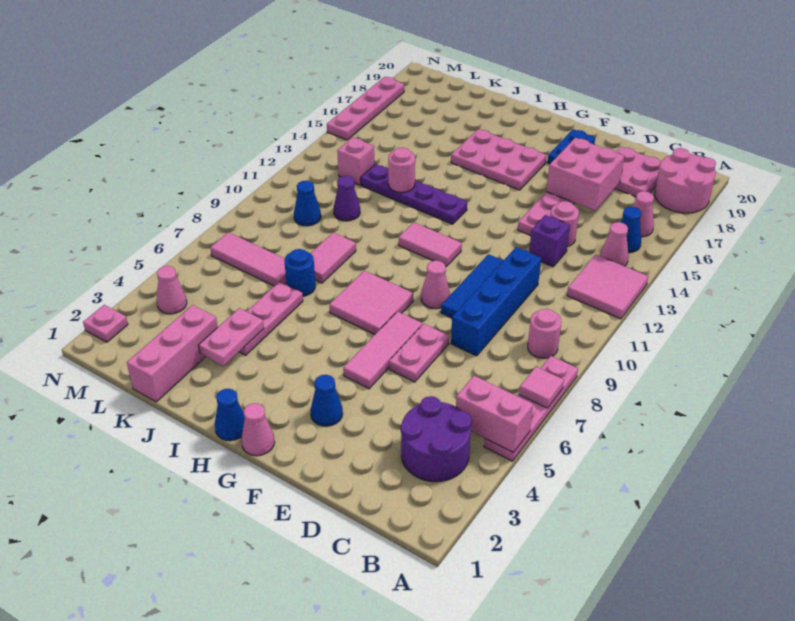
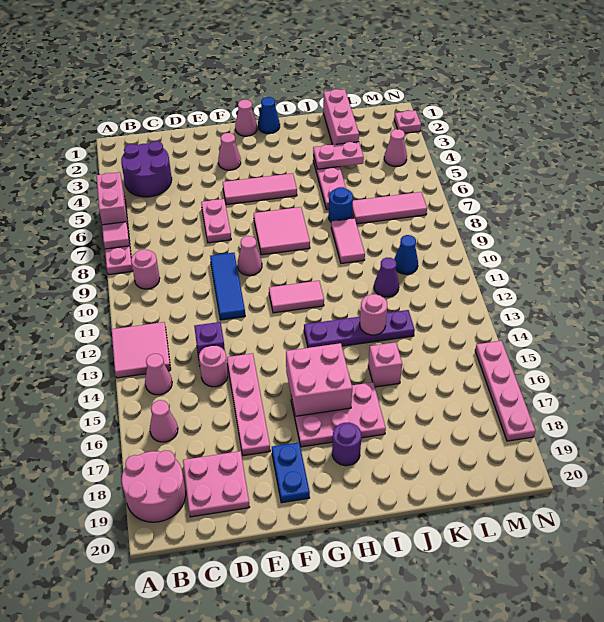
pink brick A5:B5 level 2 -> pink brick A5:A6 level 2
blue cone B15 level 1 -> none
blue brick D8:D11 level 1 -> none
pink brick D16:E17 level 2 -> pink brick G15:H16 level 2
blue cone F3 level 1 -> pink cone F3 level 1
pink tile F5:F7 level 1 -> pink tile F5:H5 level 1
none -> purple round brick H18 level 1
pink plate J3:J4 level 2 -> pink plate J4:K4 level 2
pink brick L13 level 1 -> pink brick J15 level 1

